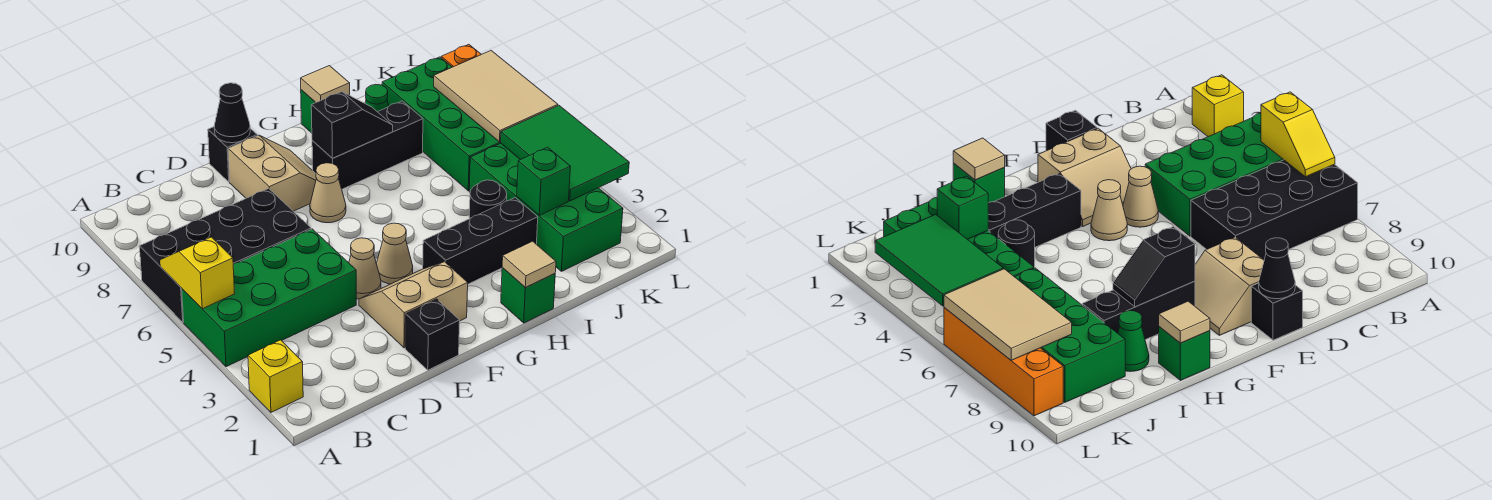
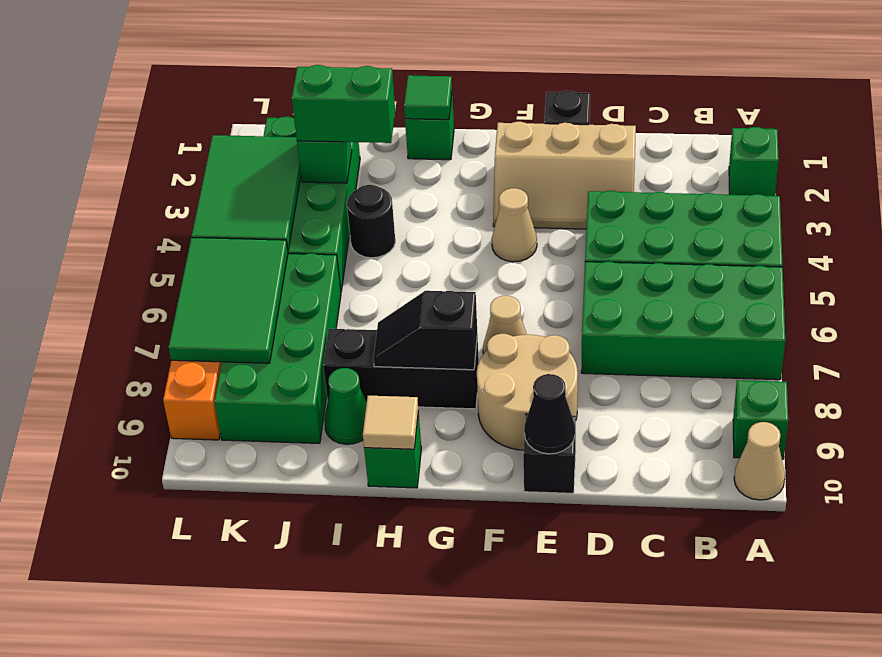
yellow brick A2 level 1 -> green brick A2 level 1
yellow slope A5:A6 level 2 top 5 -> none
black brick A6:D7 level 1 -> green brick A6:D7 level 1
none -> green brick A9 level 1
tan slope E2:F3 level 1 top 2 -> tan slope D2:F3 level 1 top 2
tan cone E4 level 1 -> tan cone A10 level 1
tan slope E8:F9 level 1 top E -> tan round brick E8:F9 level 1
black brick G3:I3 level 1 -> none
tan tile H1 level 2 -> green tile H1 level 2
none -> green brick I3:J3 level 3
tan tile K6:L8 level 2 -> green tile K6:L8 level 2

